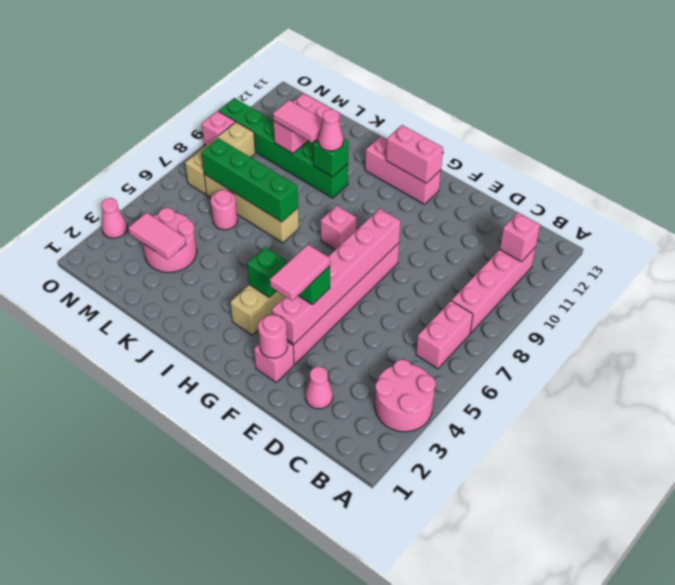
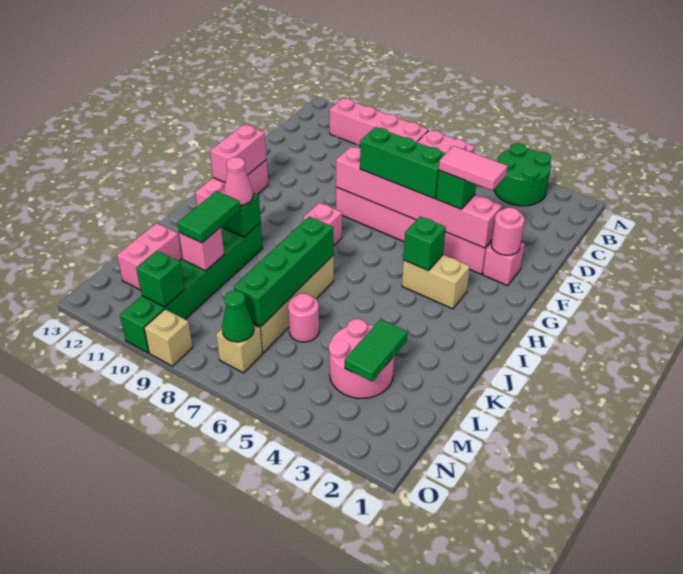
pink round brick A3:B4 level 1 -> green round brick A3:B4 level 1
pink brick B11 level 2 -> none
pink cone D2 level 1 -> none
none -> green brick F5:F7 level 3
pink tile K10:L10 level 3 -> green tile K10:L10 level 3
pink tile L3:M3 level 2 -> green tile L3:M3 level 2
tan brick N7:N9 level 1 -> tan brick N7 level 1
none -> green cone N7 level 2
none -> green brick N10 level 2
pink cone O3 level 1 -> none
pink brick O9 level 1 -> tan brick O9 level 1

